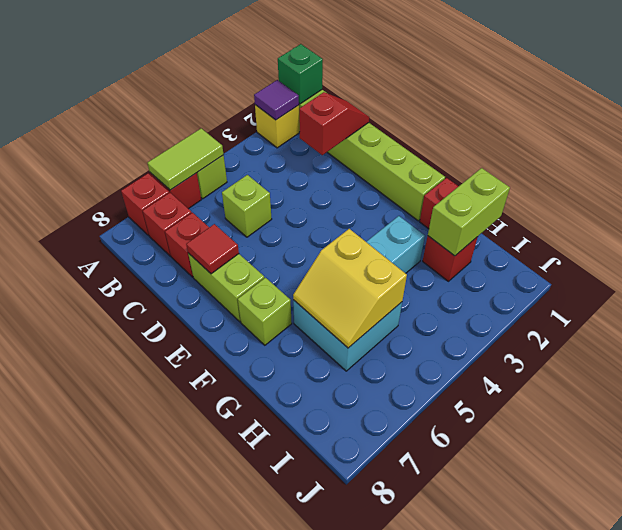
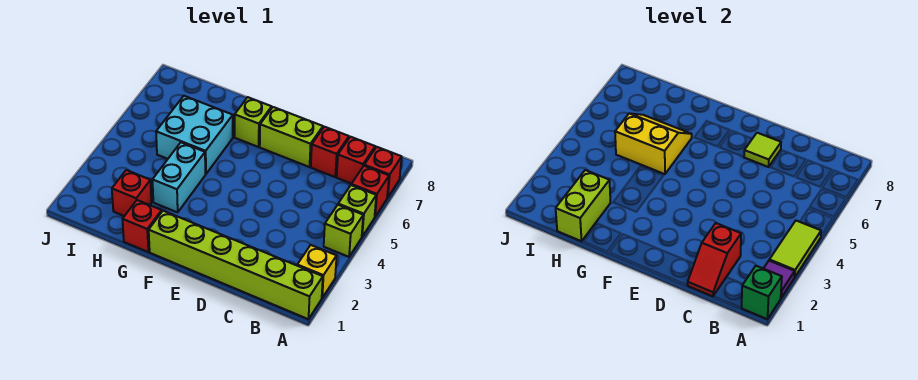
lime tile A5:A6 level 2 -> lime tile A3:A4 level 2
lime brick C5 level 1 -> lime brick A4 level 1
red tile D7 level 2 -> lime tile D7 level 2

